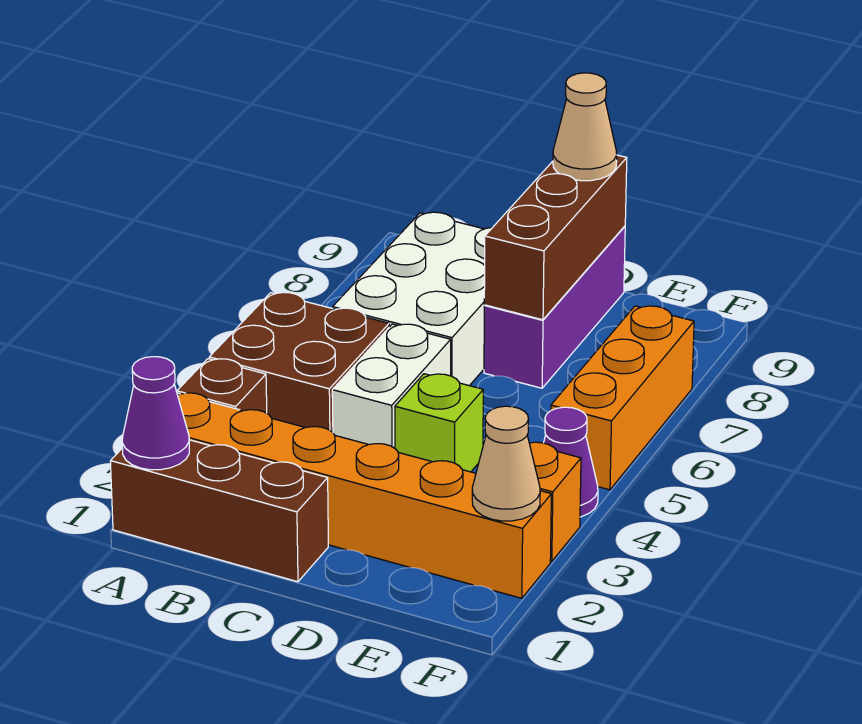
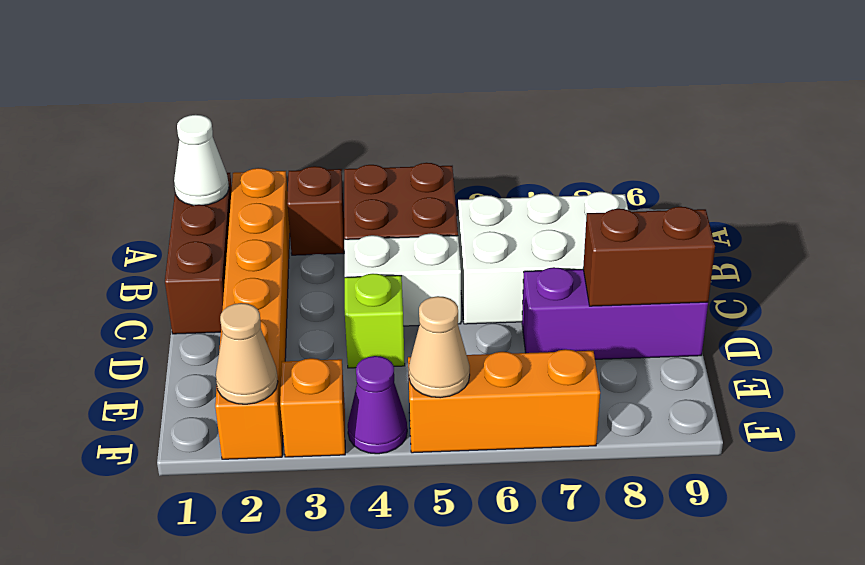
purple cone A1 level 2 -> white cone A1 level 2
brown brick D7:D9 level 2 -> brown brick D8:D9 level 2
tan cone D9 level 3 -> tan cone F5 level 2

